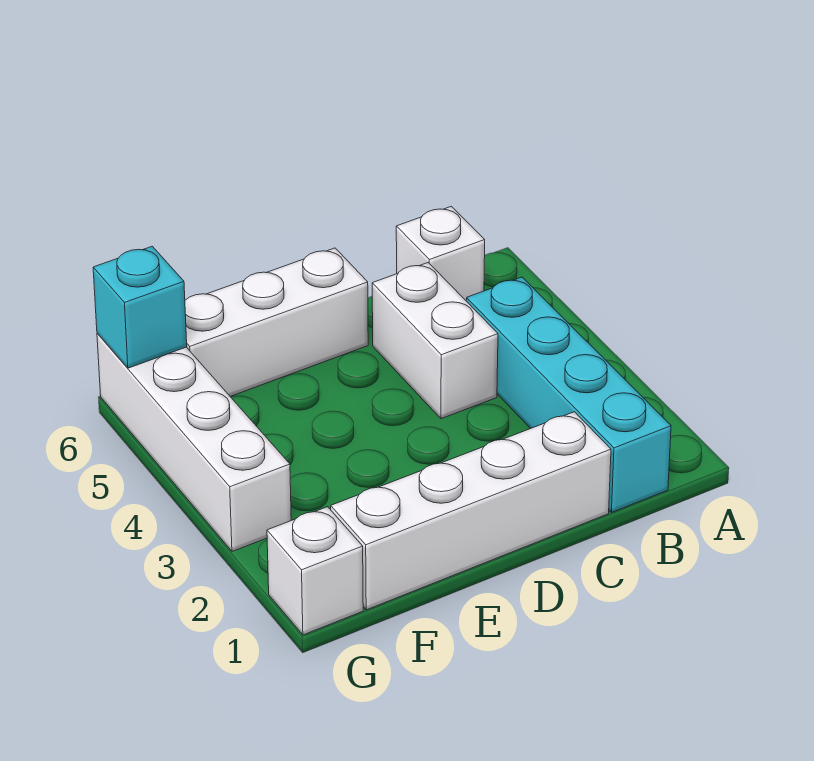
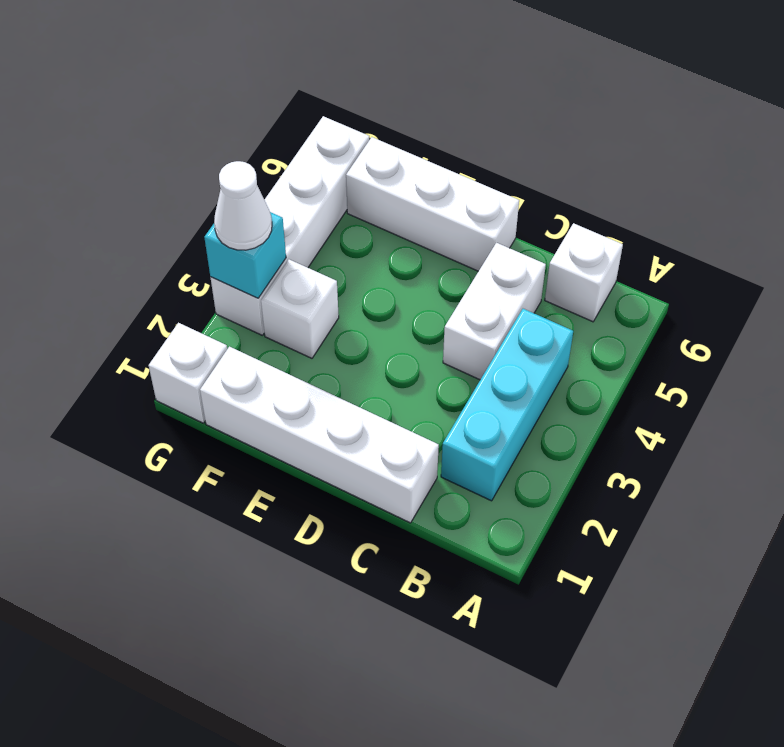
cyan brick B1:B4 level 1 -> cyan brick B2:B4 level 1
none -> white brick F3 level 1
none -> white cone G3 level 3
cyan brick G6 level 2 -> cyan brick G3 level 2

